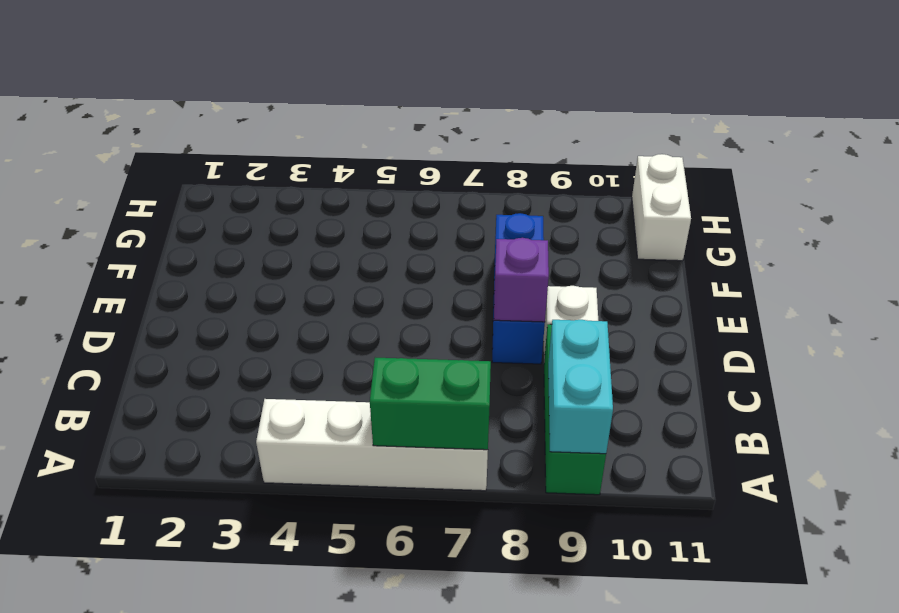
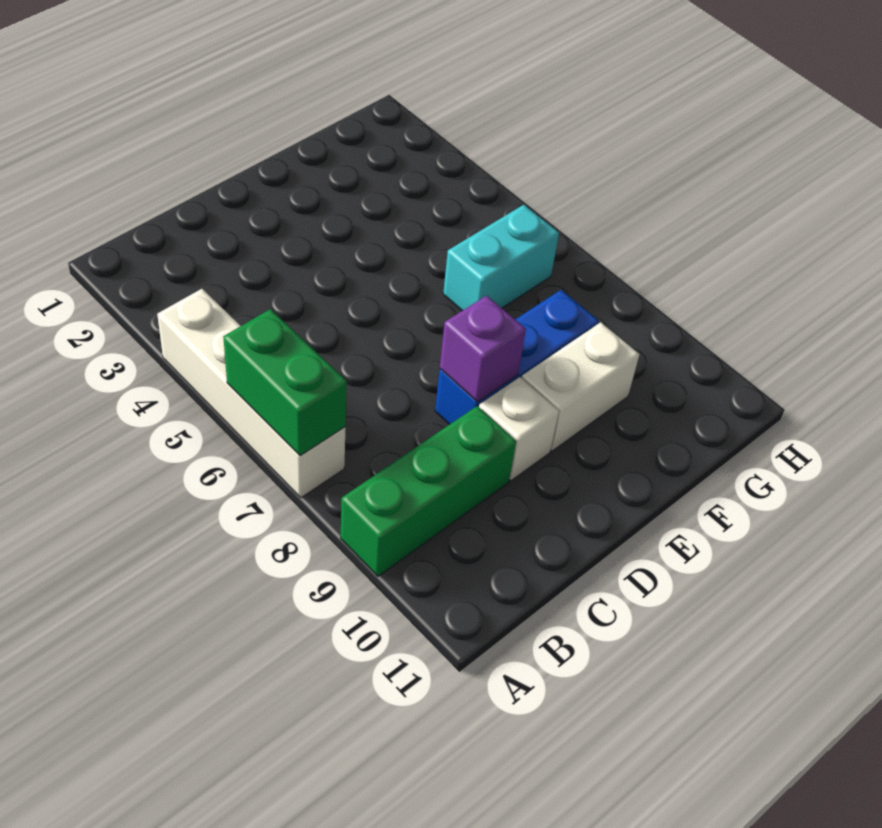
cyan brick A9:B9 level 2 -> cyan brick F6:G6 level 1
white brick G11:H11 level 1 -> white brick E9:F9 level 1

